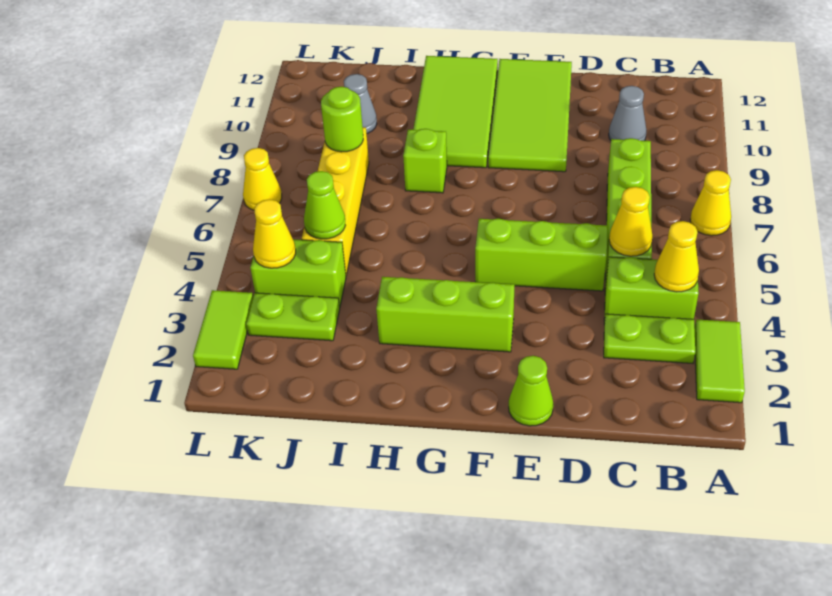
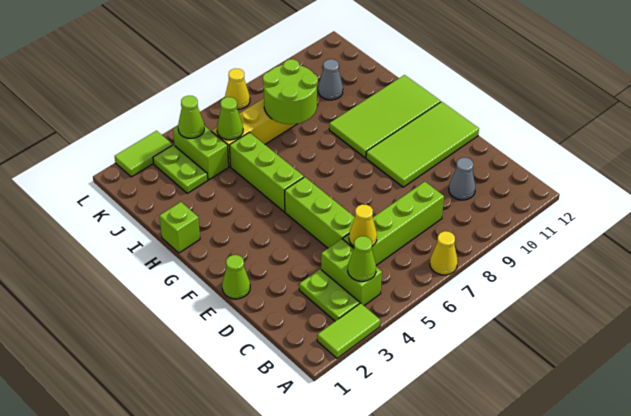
yellow cone B4 level 2 -> lime cone B4 level 2
lime brick F3:H3 level 1 -> lime brick G5:I5 level 1
lime brick H8 level 1 -> lime brick H1 level 1
lime round brick J8 level 2 -> lime round brick I7:J8 level 2
yellow cone K4 level 2 -> lime cone K4 level 2

